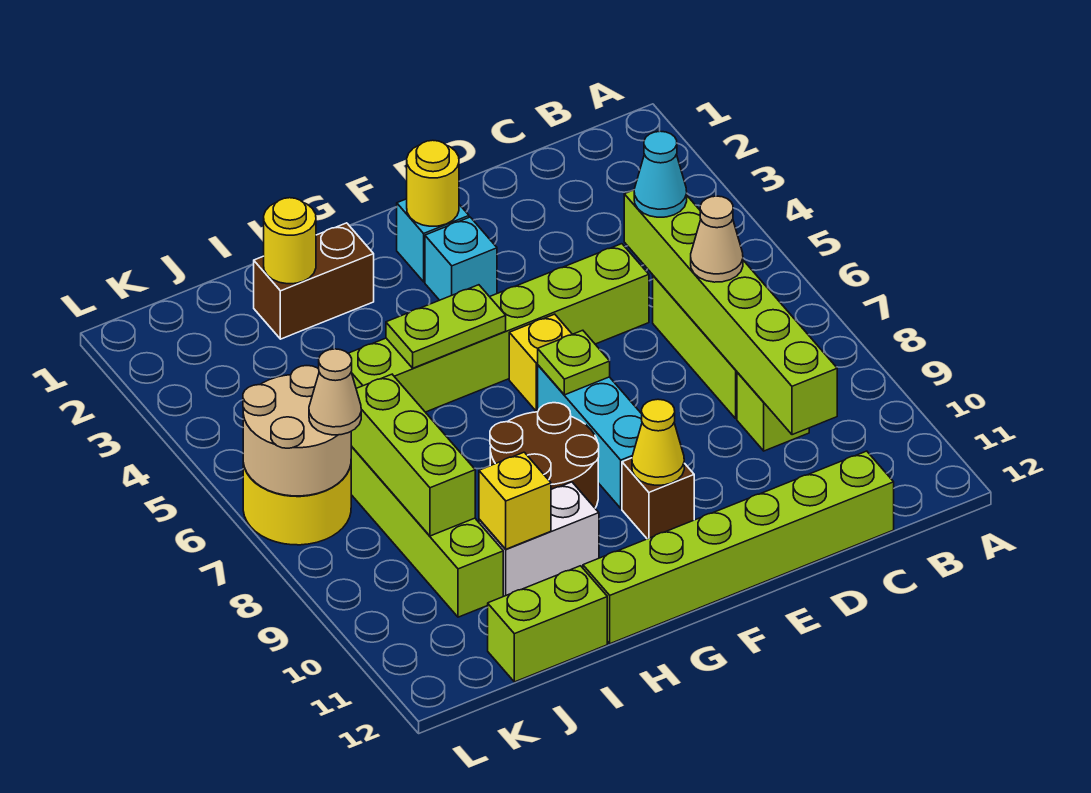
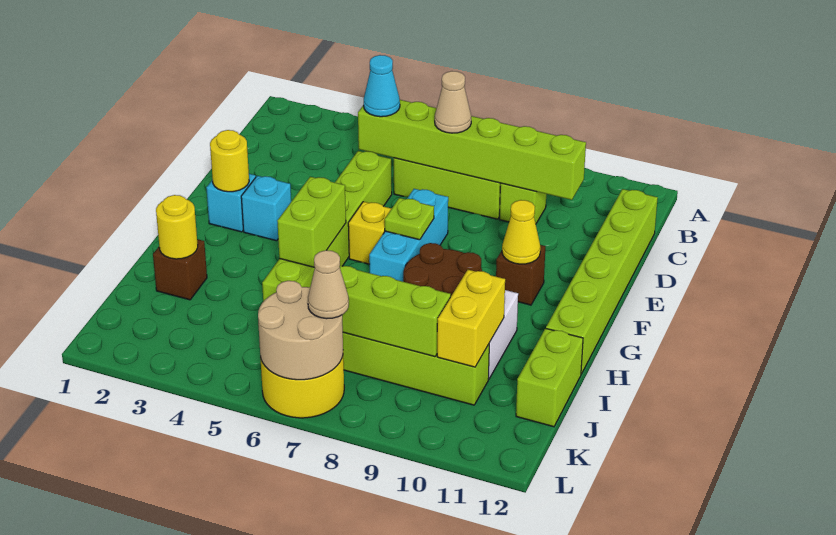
cyan brick F7:F9 level 1 -> cyan brick E7:G7 level 1
lime plate G5:H5 level 2 -> lime brick G5:H5 level 2
brown brick H2:I2 level 1 -> brown brick I2 level 1
yellow brick I10 level 2 -> yellow brick I10:J10 level 2

